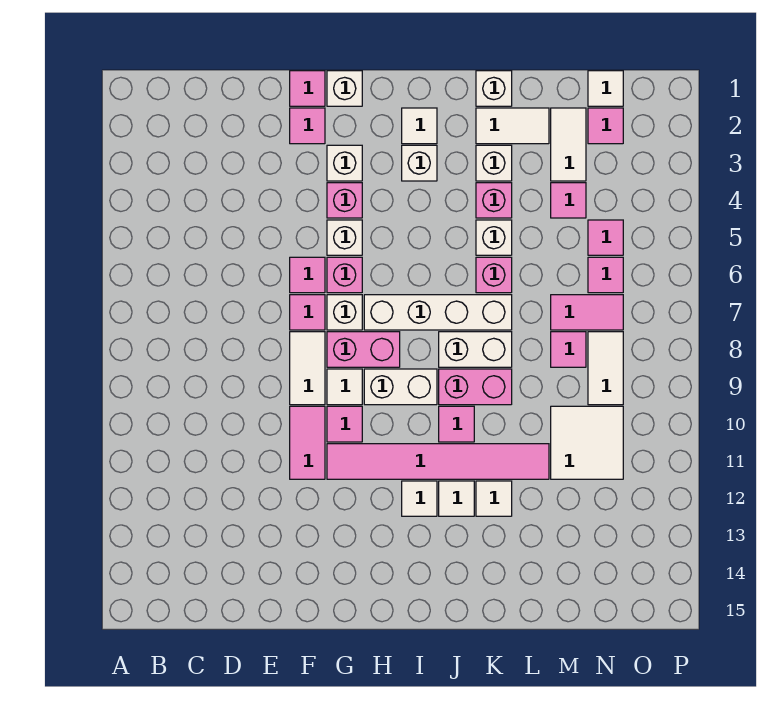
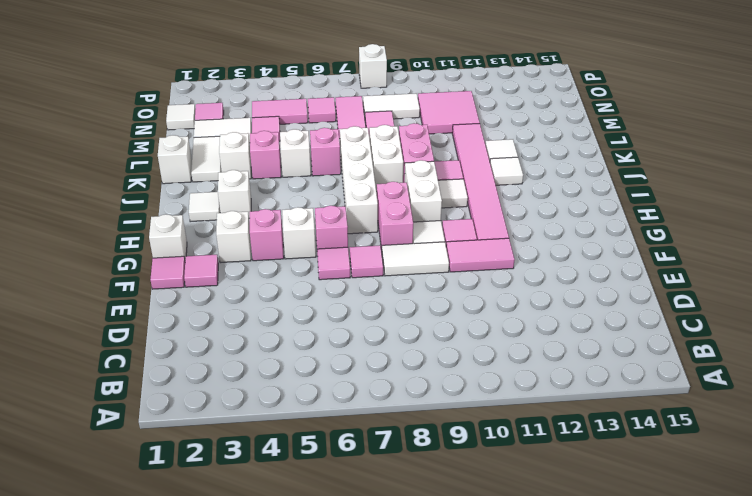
white brick G7 level 1 -> white brick P8 level 1
white tile I12 level 1 -> white tile I10 level 1
white tile M10:N11 level 1 -> pink tile M10:N11 level 1
pink tile N5 level 1 -> pink tile N4:N5 level 1

